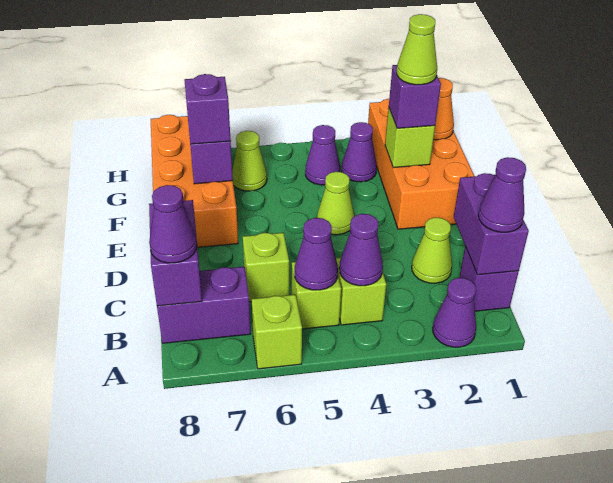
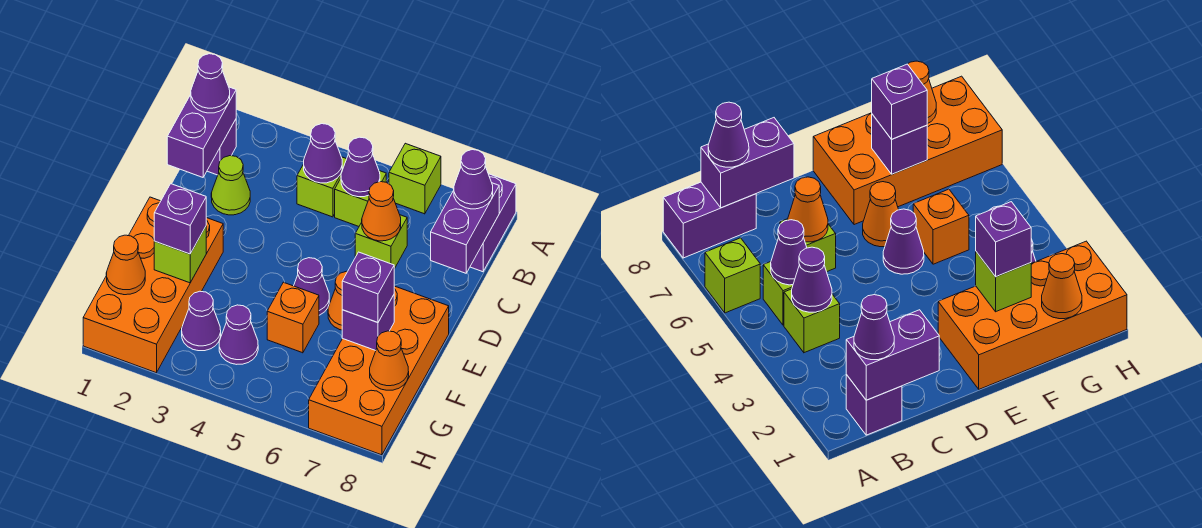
purple cone A2 level 1 -> purple cone E5 level 1
purple brick B7:B8 level 1 -> purple brick A8:B8 level 1
none -> orange cone C6 level 2
lime cone E4 level 1 -> none
none -> orange cone E6 level 1
lime cone F2 level 4 -> none
none -> orange brick F5 level 1
lime cone G6 level 1 -> none
none -> orange cone G8 level 2

